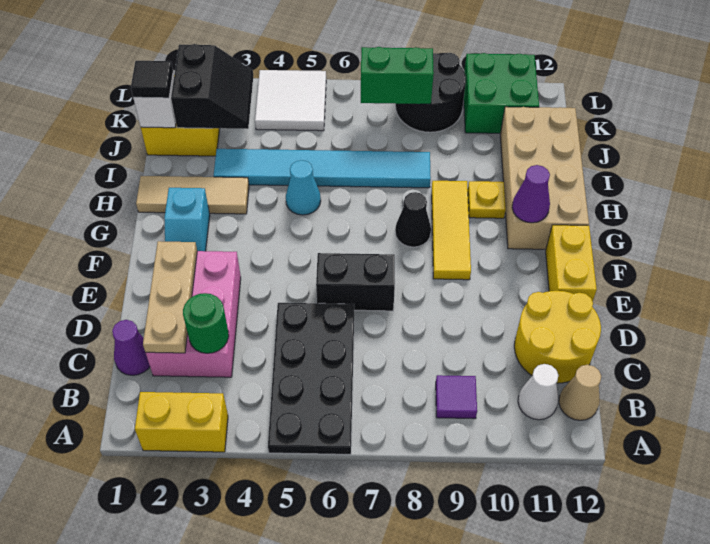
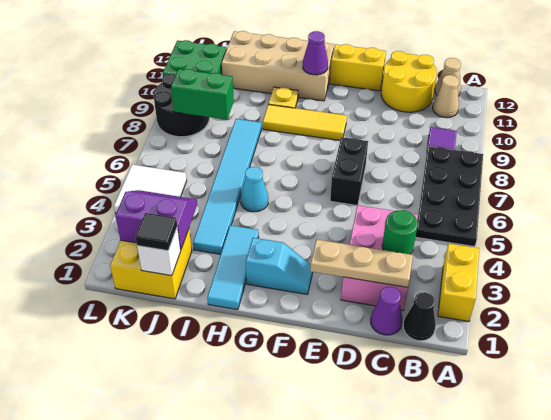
black plate A5:D6 level 1 -> black plate A5:B8 level 1
white cone B11 level 1 -> tan cone B11 level 1
pink brick C2:E3 level 1 -> pink brick C2:D4 level 1
black cone G8 level 1 -> black cone B1 level 1
tan tile H1:H3 level 1 -> cyan tile H1:H3 level 1
black slope J2:K3 level 2 top 2 -> purple slope J2:K3 level 2 top 2
green brick K7:K8 level 2 -> green brick J8:K8 level 2

